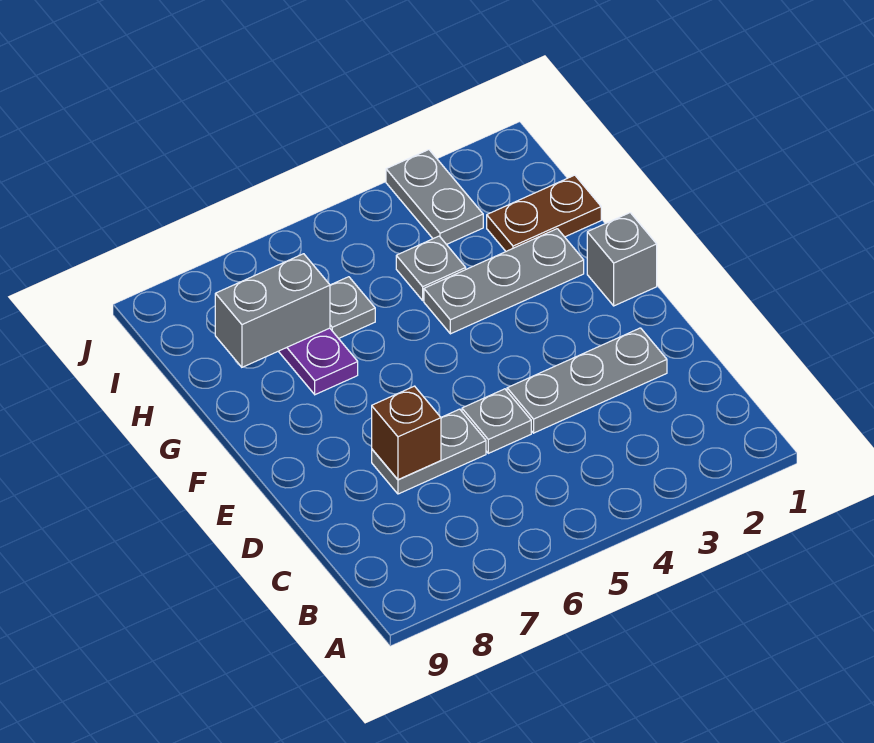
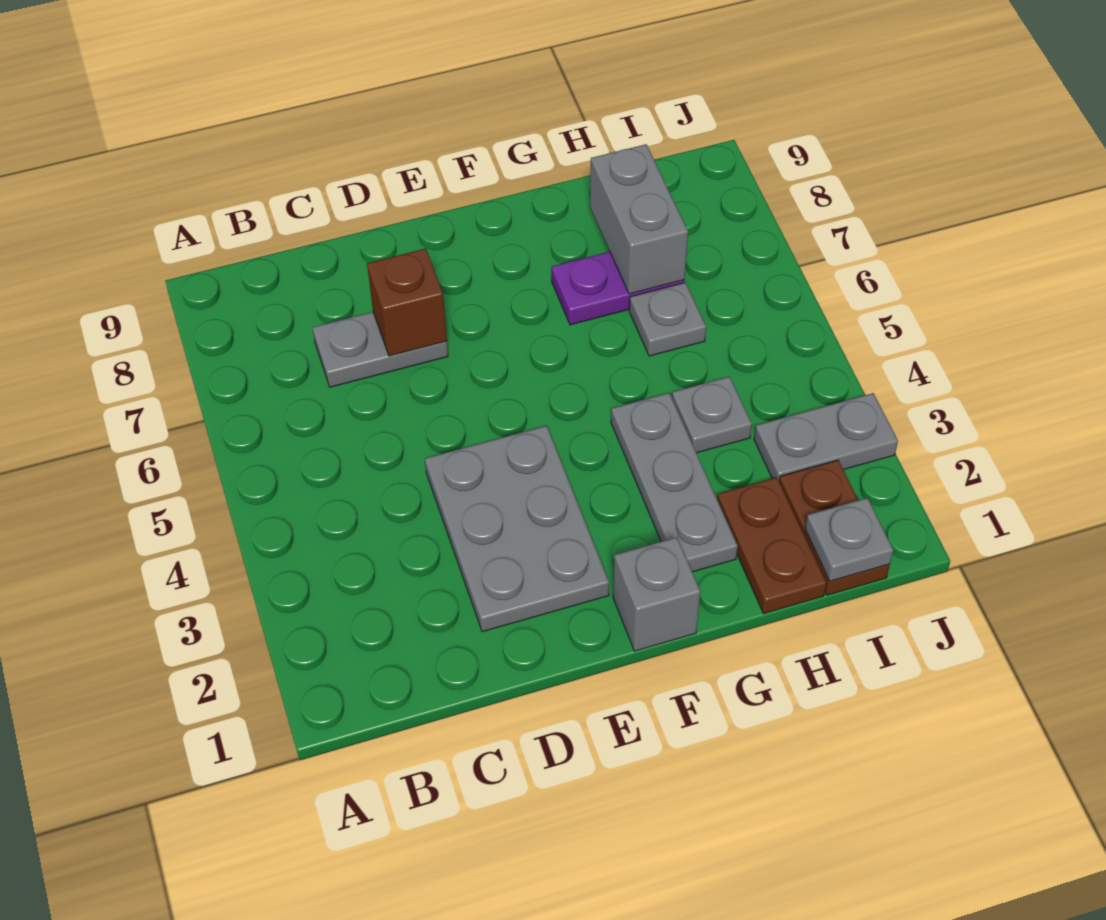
grey plate D2:D4 level 1 -> grey plate D2:E4 level 1
grey plate D5 level 1 -> grey plate I1 level 2
grey plate D6:D7 level 1 -> grey plate C7:D7 level 1
none -> brown plate I1:I2 level 1

